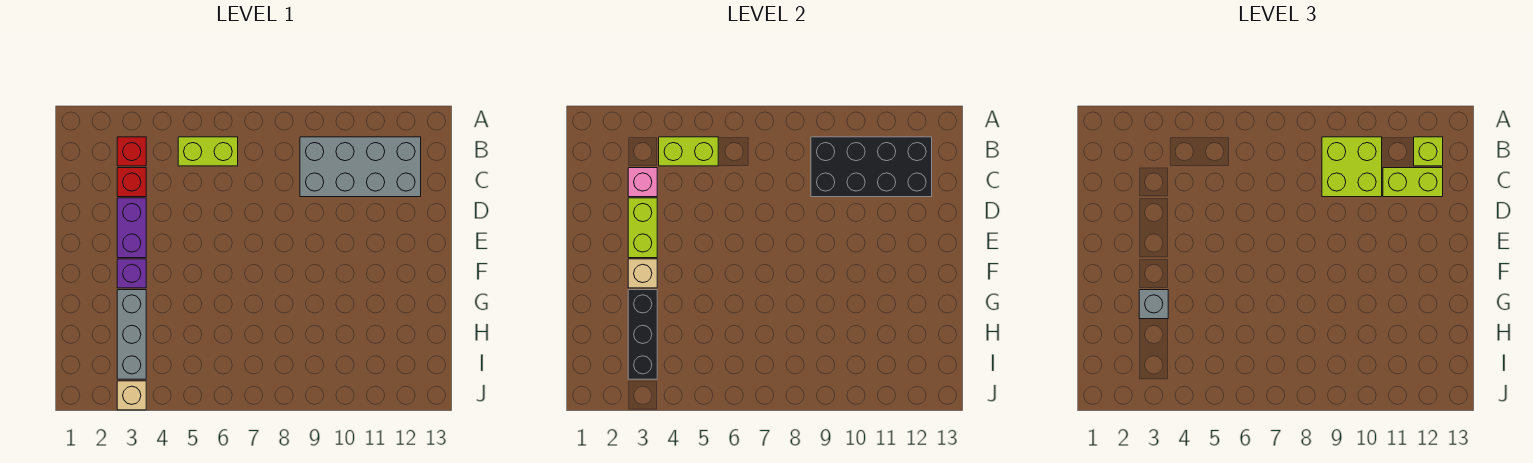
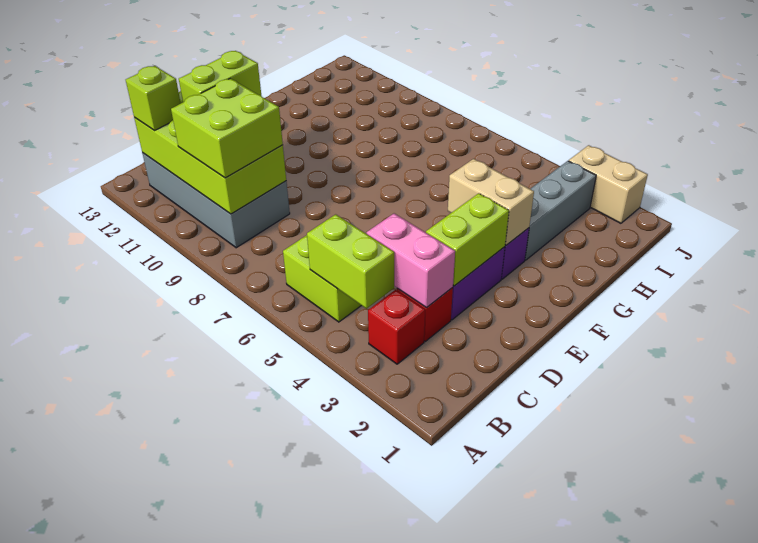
black brick B9:C12 level 2 -> lime brick B9:C12 level 2
pink brick C3 level 2 -> pink brick C3:C4 level 2
lime brick C11:C12 level 3 -> lime brick C11:D11 level 3
tan brick F3 level 2 -> tan brick F3:F4 level 2
black brick G3:I3 level 2 -> none
grey brick G3 level 3 -> none
tan brick J3 level 1 -> tan brick J2:J3 level 1

